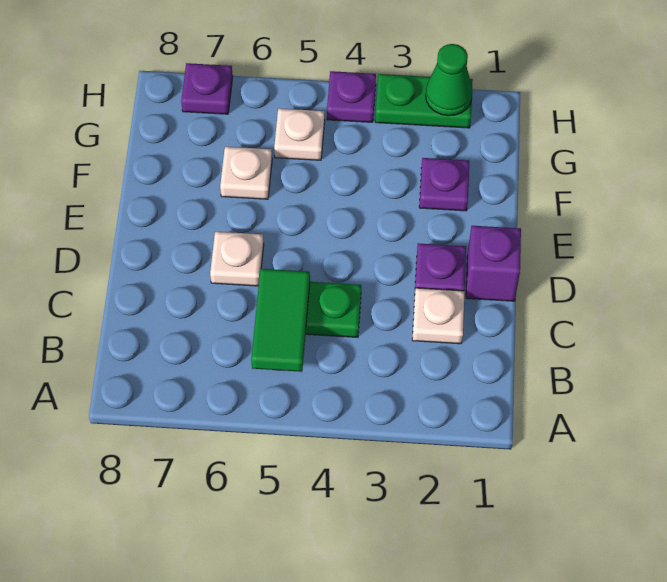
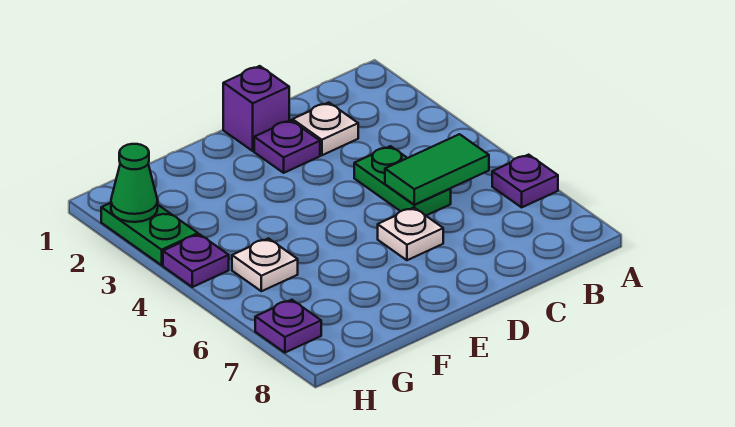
purple plate F2 level 1 -> purple plate A6 level 1
white plate F6 level 1 -> none

